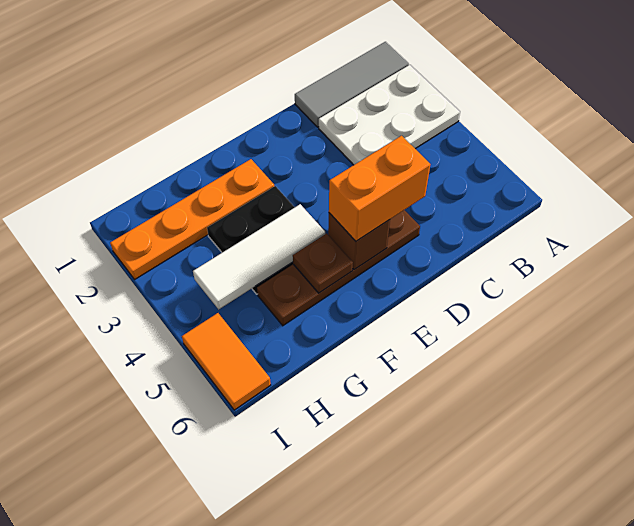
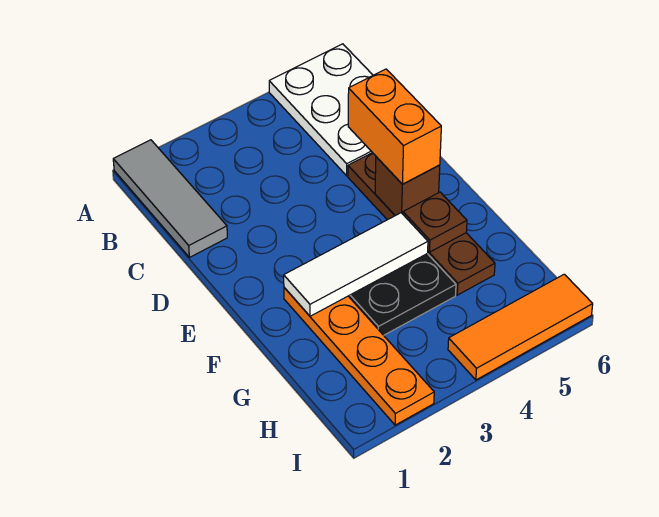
white plate A2:C3 level 1 -> white plate A5:C6 level 1
white tile F4:H4 level 2 -> white tile F2:F4 level 2
orange tile I5:I6 level 1 -> orange tile I4:I6 level 1

